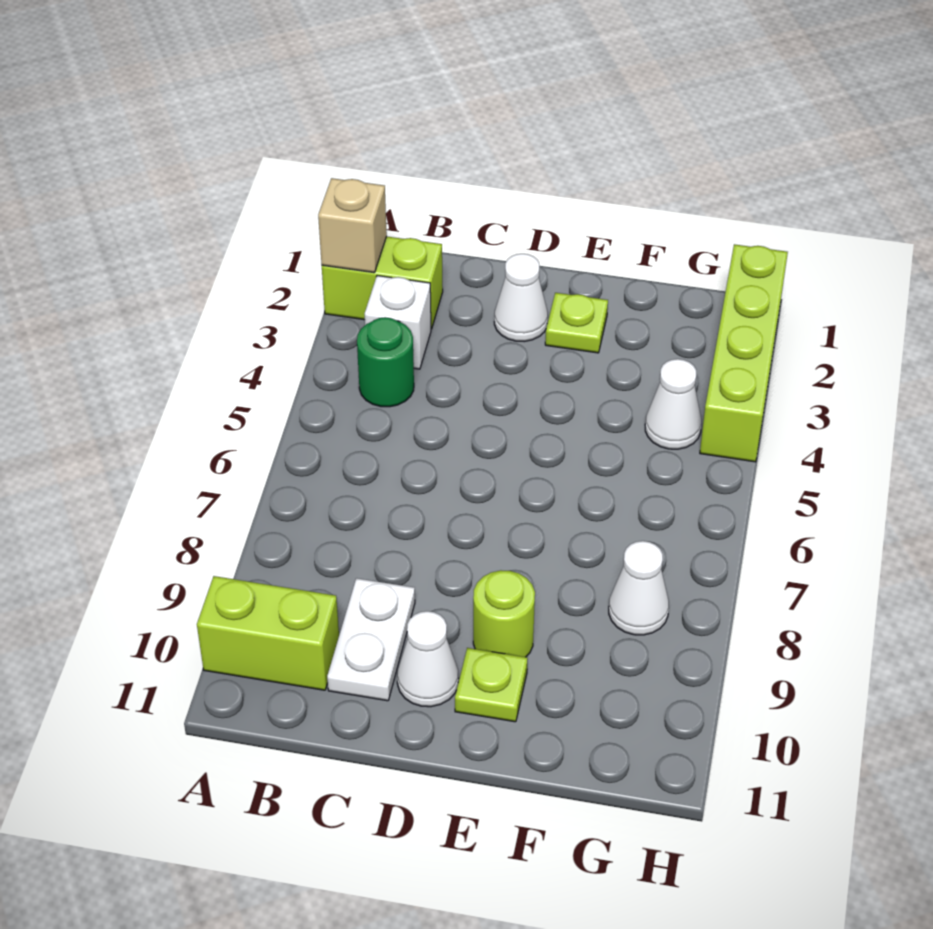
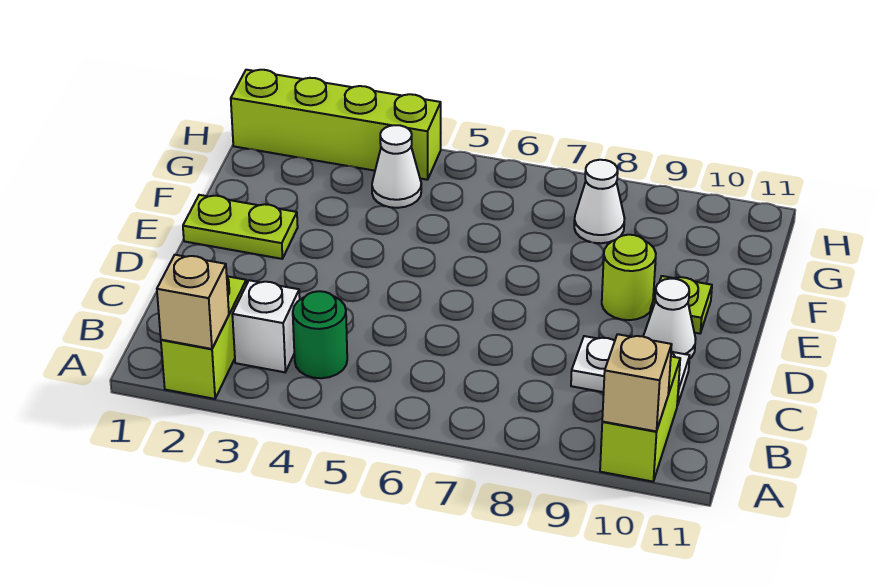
none -> tan brick A10 level 2
white cone D2 level 1 -> none
lime plate E2 level 1 -> lime plate E1:E2 level 1

